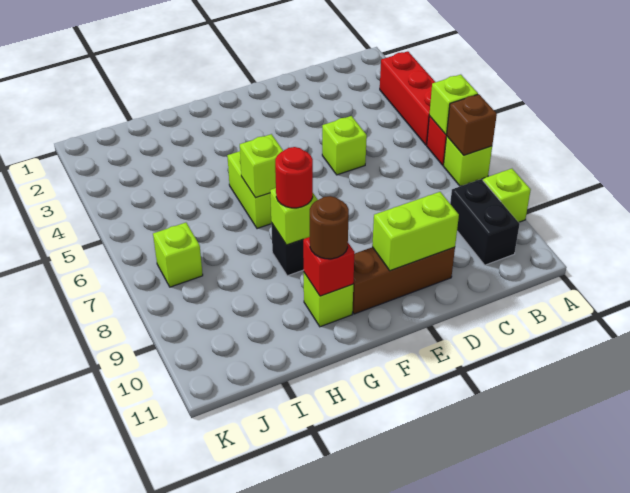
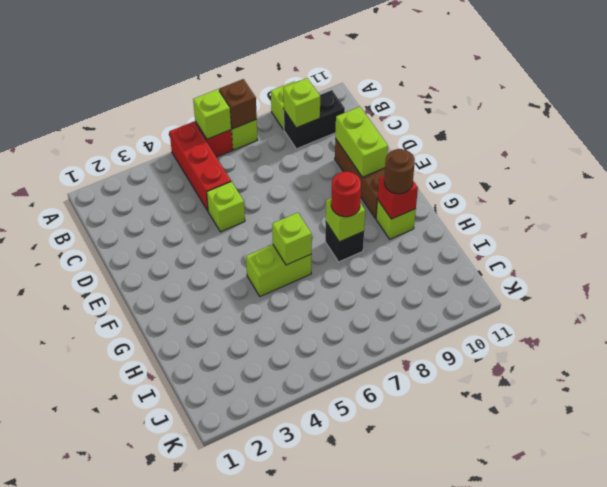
red brick A3:A5 level 1 -> red brick A5:C5 level 1
lime brick J7 level 1 -> lime brick B9 level 2

